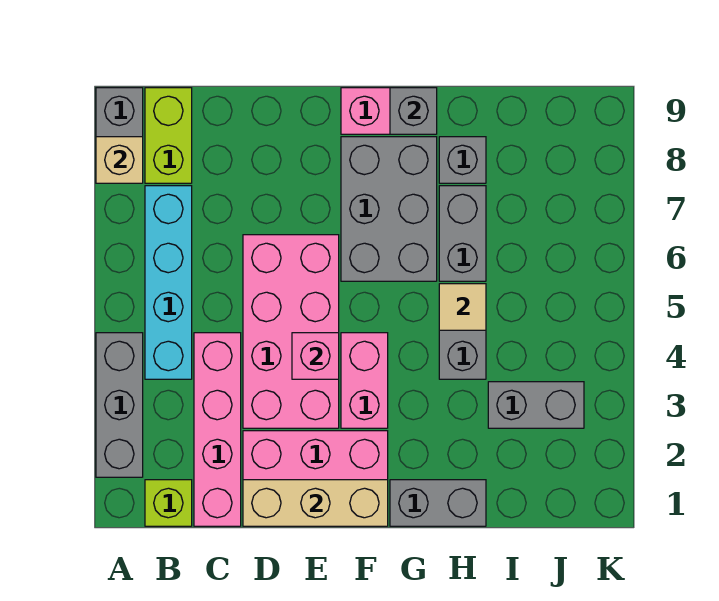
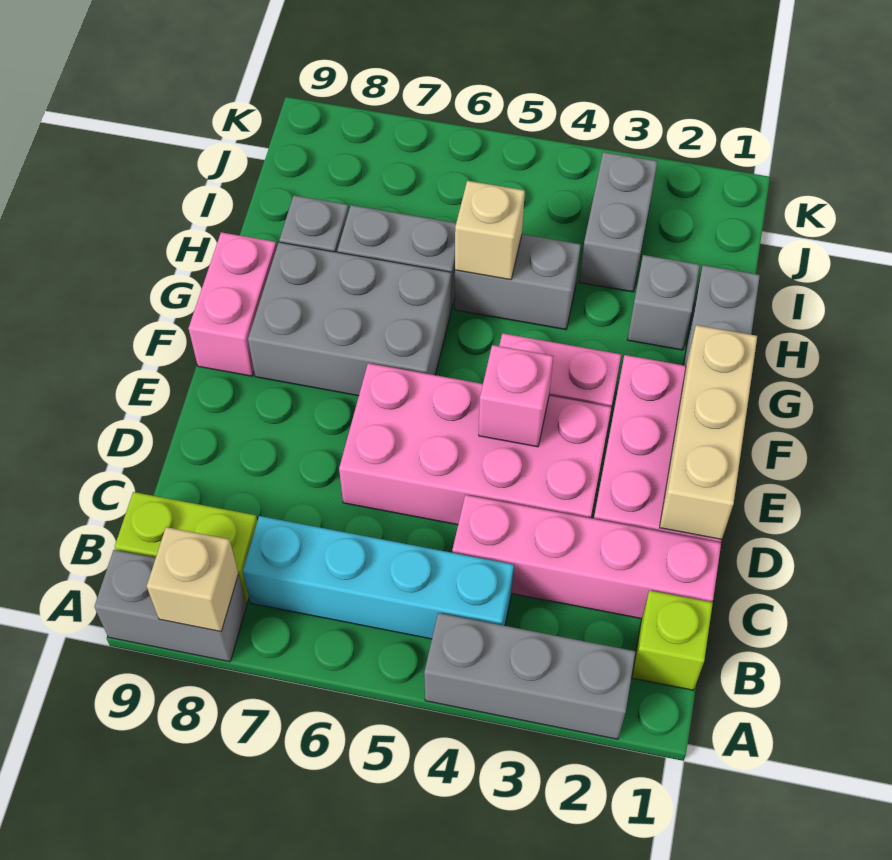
grey brick G9 level 2 -> grey brick H2 level 1
tan tile H5 level 2 -> tan brick H5 level 2

